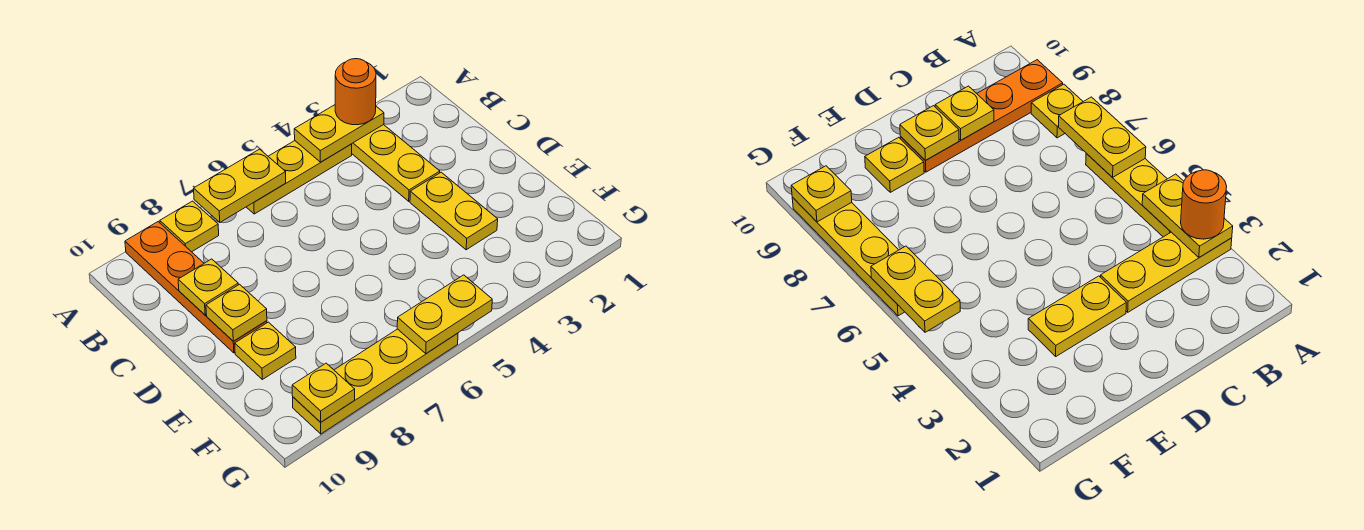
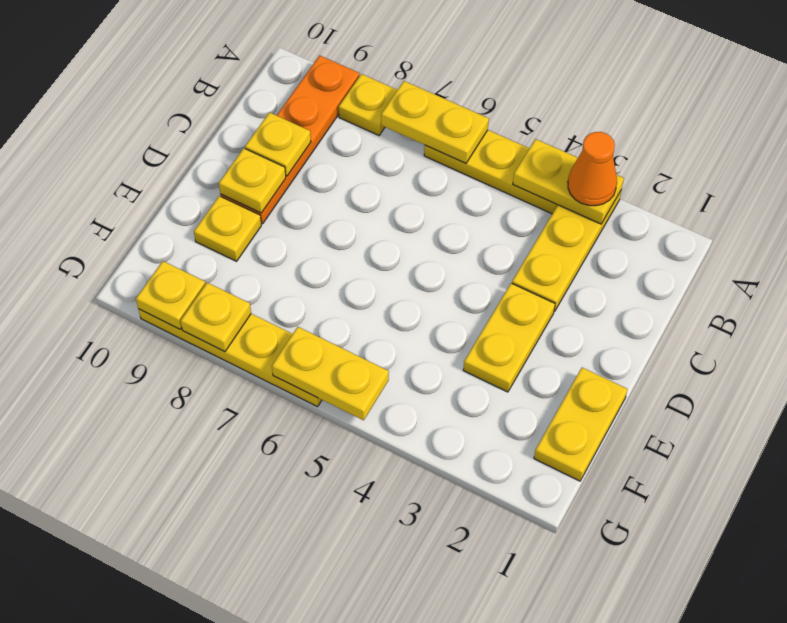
orange round brick A3 level 3 -> orange cone A3 level 3
none -> yellow plate E1:F1 level 1
none -> yellow plate G8 level 2

